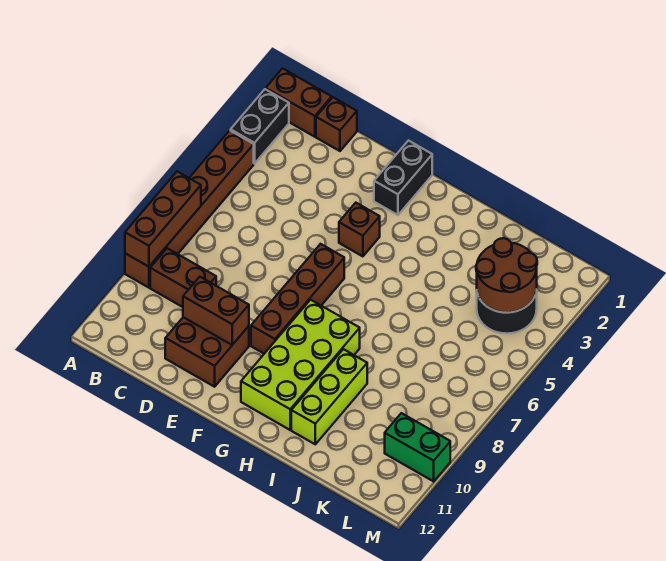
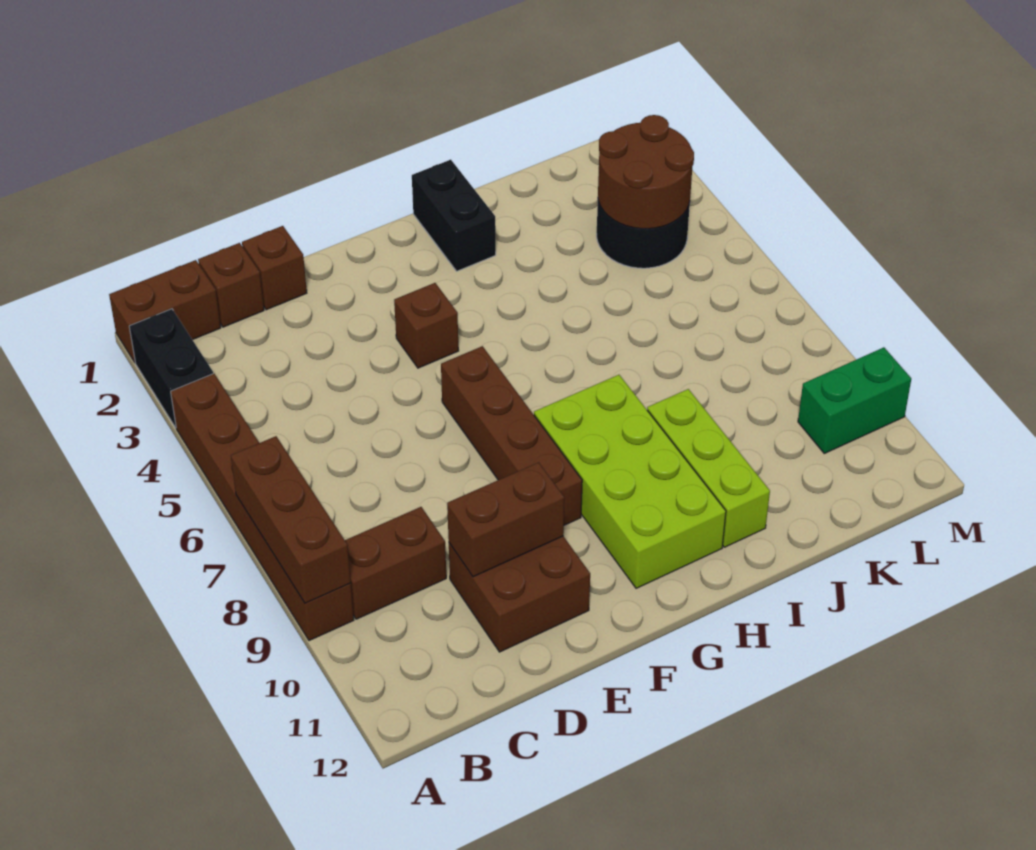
none -> brown brick D1 level 1
black brick F1:F2 level 1 -> black brick H1:H2 level 1

